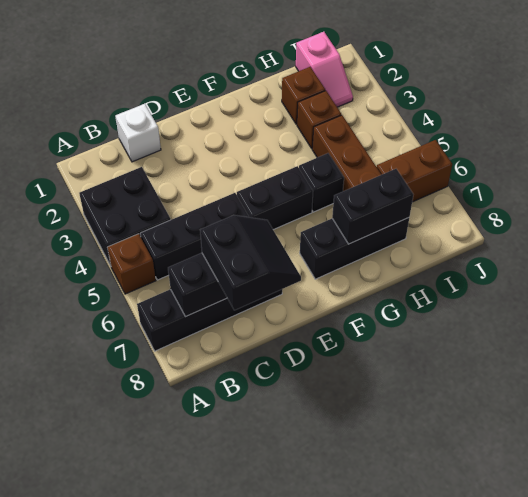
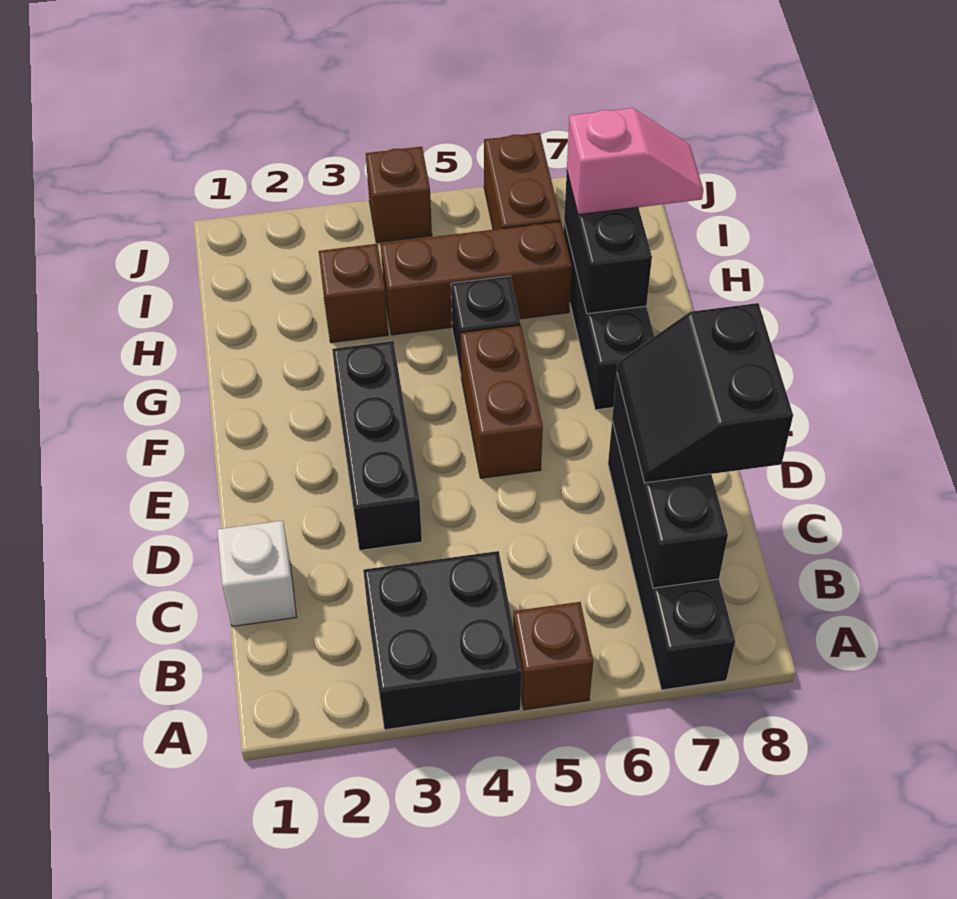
black brick B5:D5 level 1 -> black brick D3:F3 level 1
black slope C7:D8 level 3 top C -> black slope C7:D8 level 3 top 8
black brick E5:F5 level 1 -> brown brick E5:F5 level 1
brown brick H2 level 1 -> brown brick J4 level 1
pink slope I1:I2 level 1 top 1 -> pink slope H7:H8 level 3 top 7

